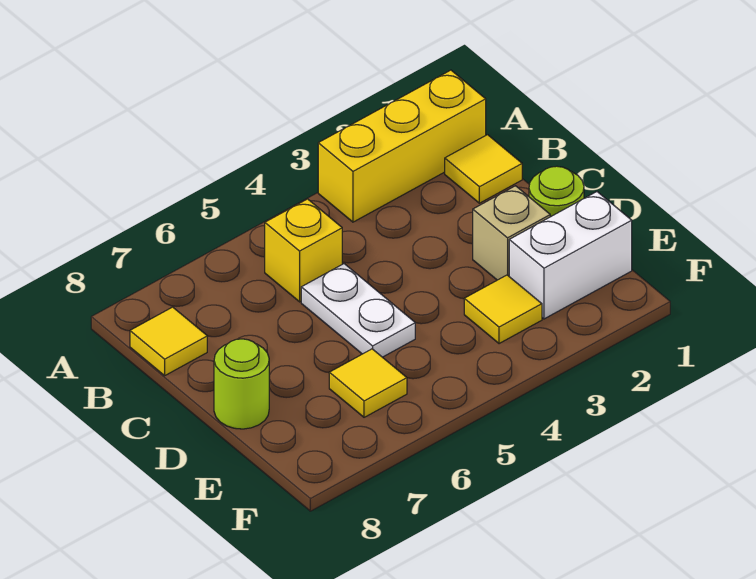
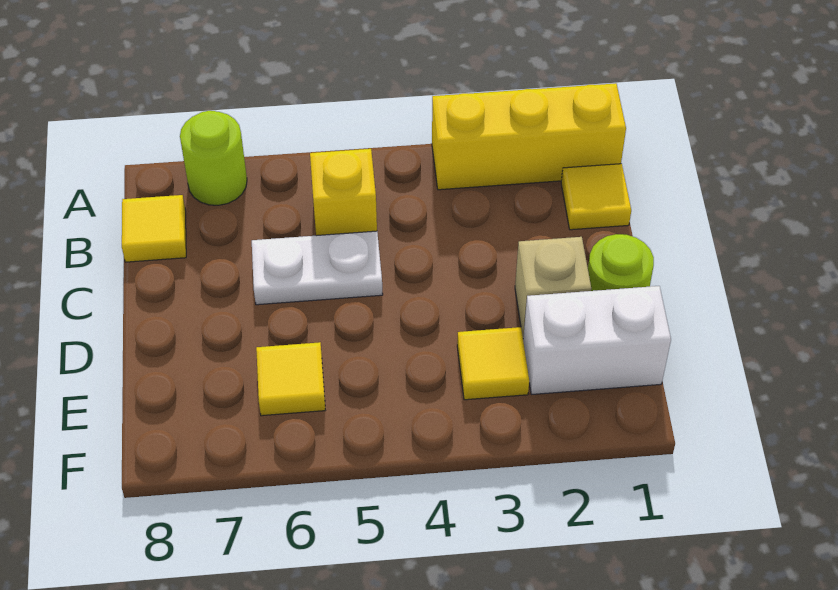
white plate C5:D5 level 1 -> white plate C5:C6 level 1
lime round brick D8 level 1 -> lime round brick A7 level 1

